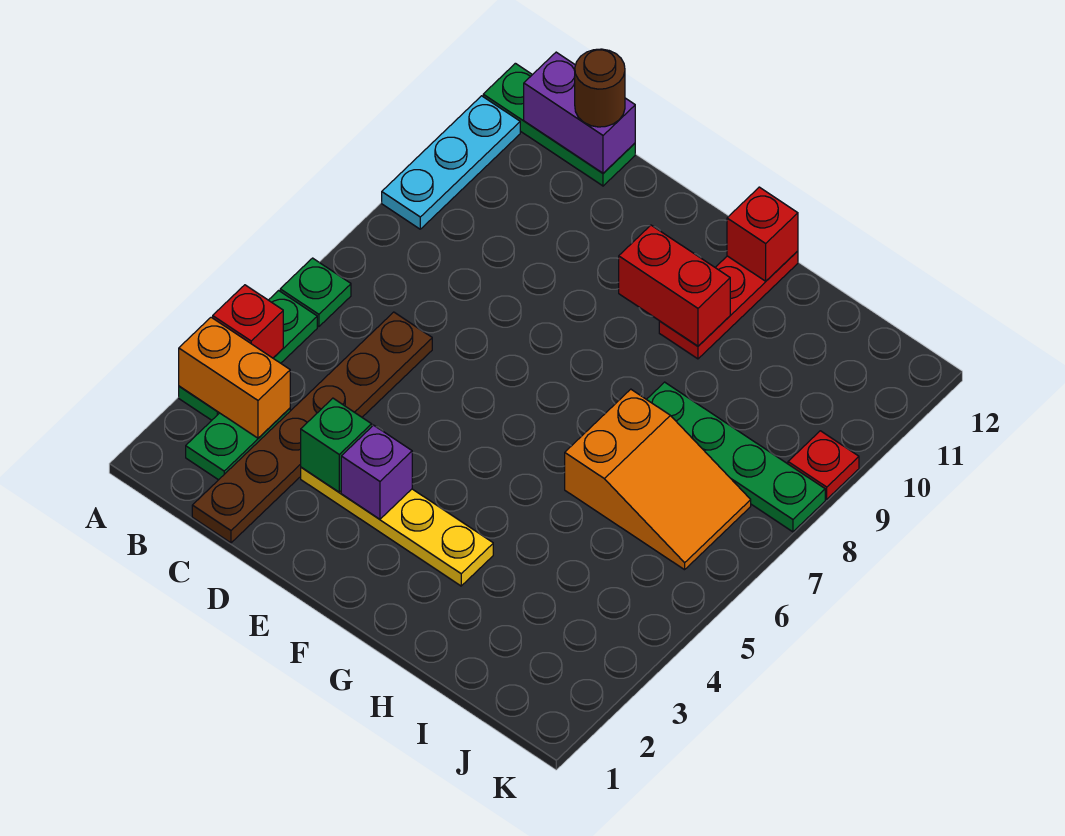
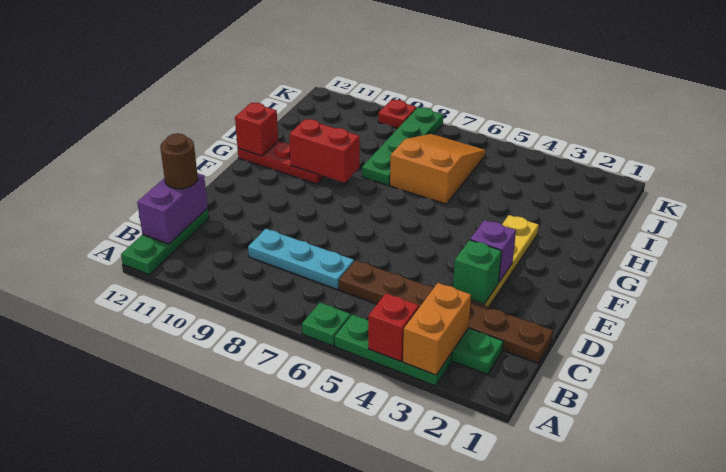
cyan plate A9:A11 level 1 -> cyan plate C7:C9 level 1
red brick F10:G10 level 2 -> red brick G9:G10 level 2

